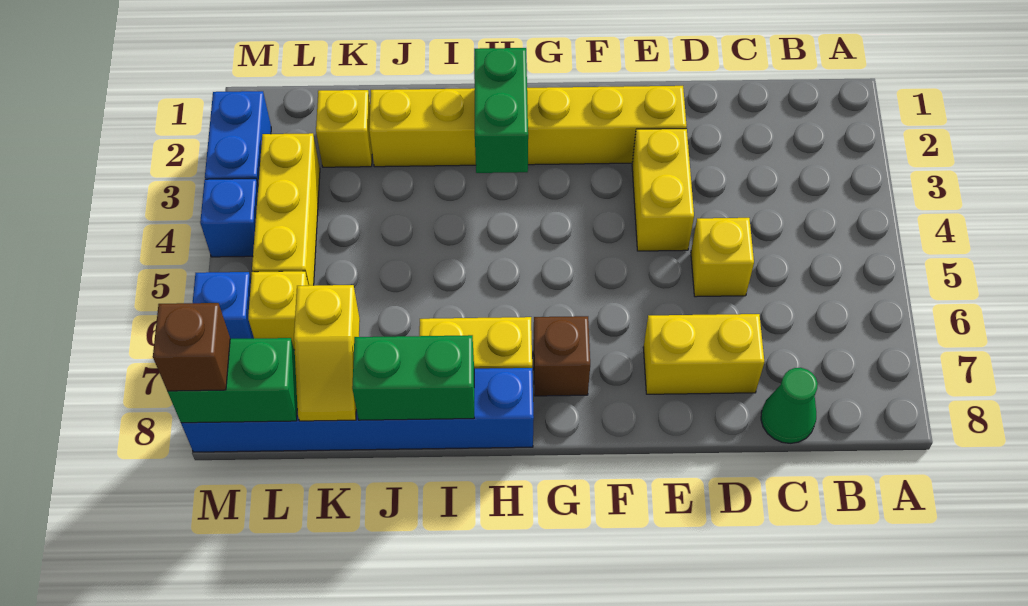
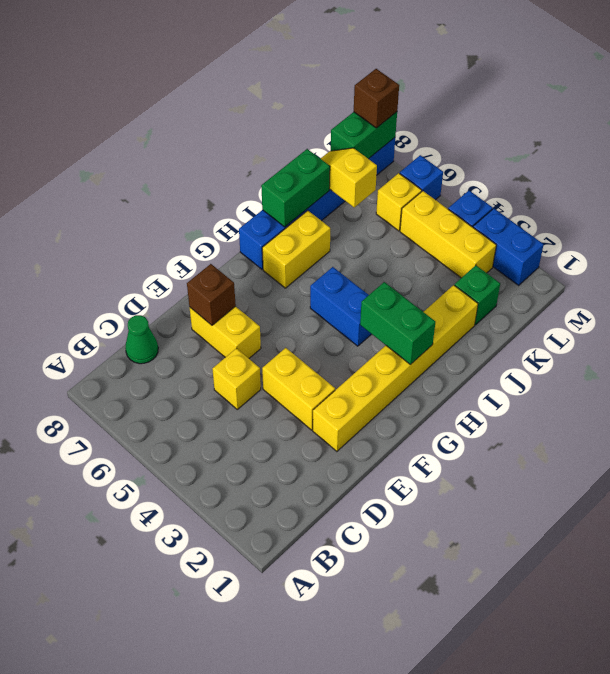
yellow brick D7:E7 level 1 -> yellow brick E6:E7 level 1
brown brick G7 level 1 -> brown brick E7 level 2
none -> blue brick H4:H5 level 1
yellow brick K2 level 1 -> green brick K2 level 1

